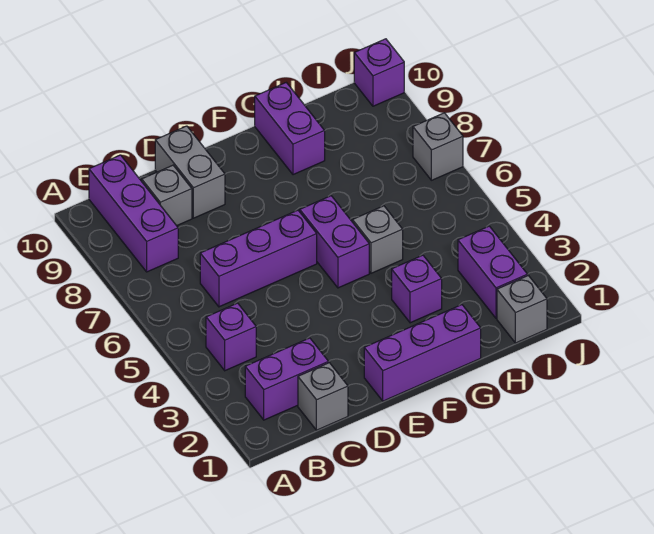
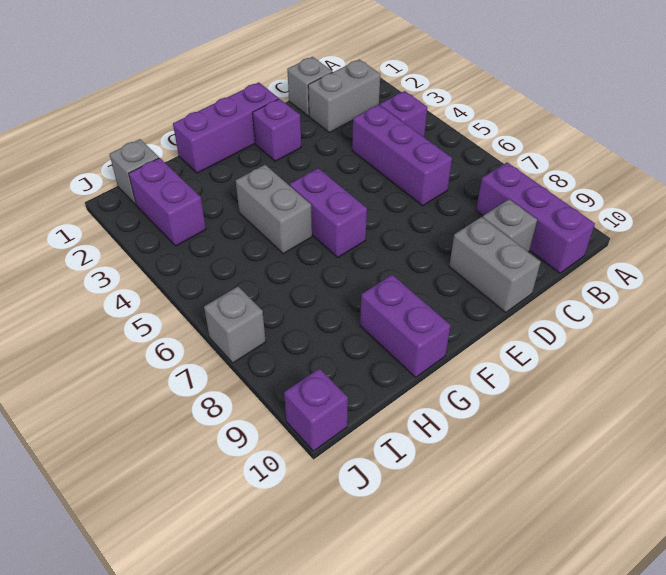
purple brick B2:C2 level 1 -> grey brick B2:C2 level 1
purple brick C6:E6 level 1 -> purple brick C4:C6 level 1
purple brick G3 level 1 -> purple brick E2 level 1
grey brick G5 level 1 -> grey brick G4:G5 level 1

